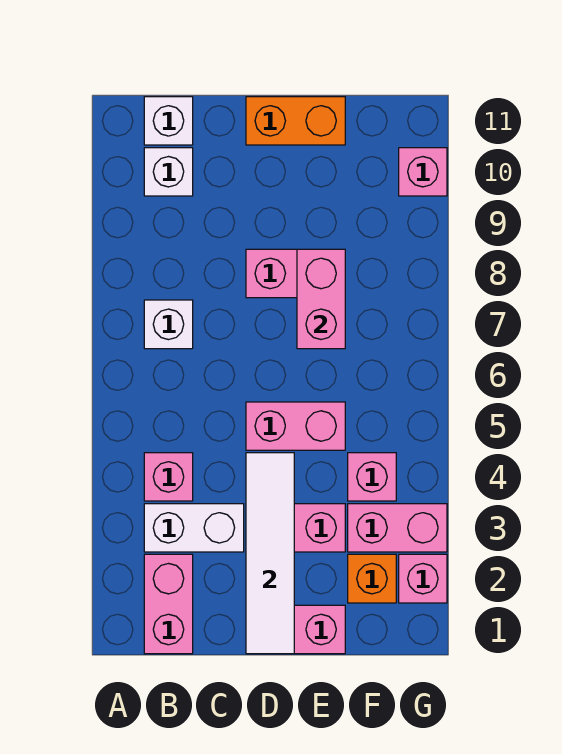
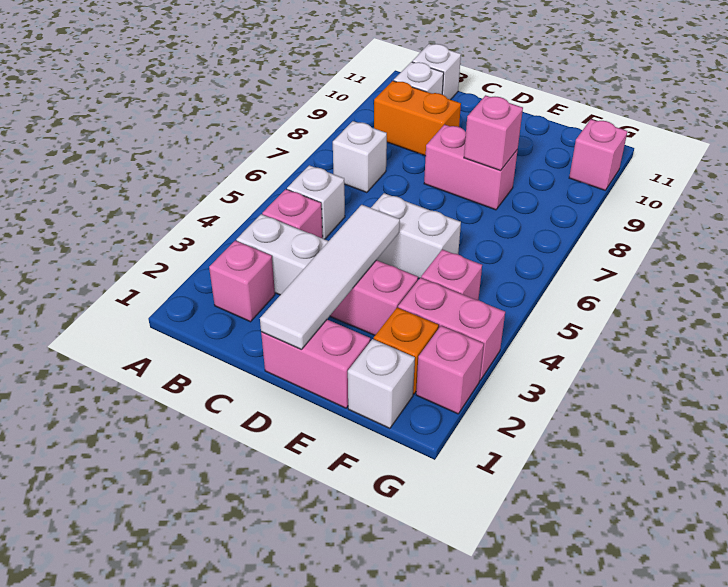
pink brick B1:B2 level 1 -> pink brick B2 level 1
none -> white brick B5 level 1
pink brick D5:E5 level 1 -> white brick D5:E5 level 1
orange brick D11:E11 level 1 -> orange brick B9:C9 level 1
pink brick E7:E8 level 2 -> pink brick E8 level 2
none -> white brick F1 level 1

